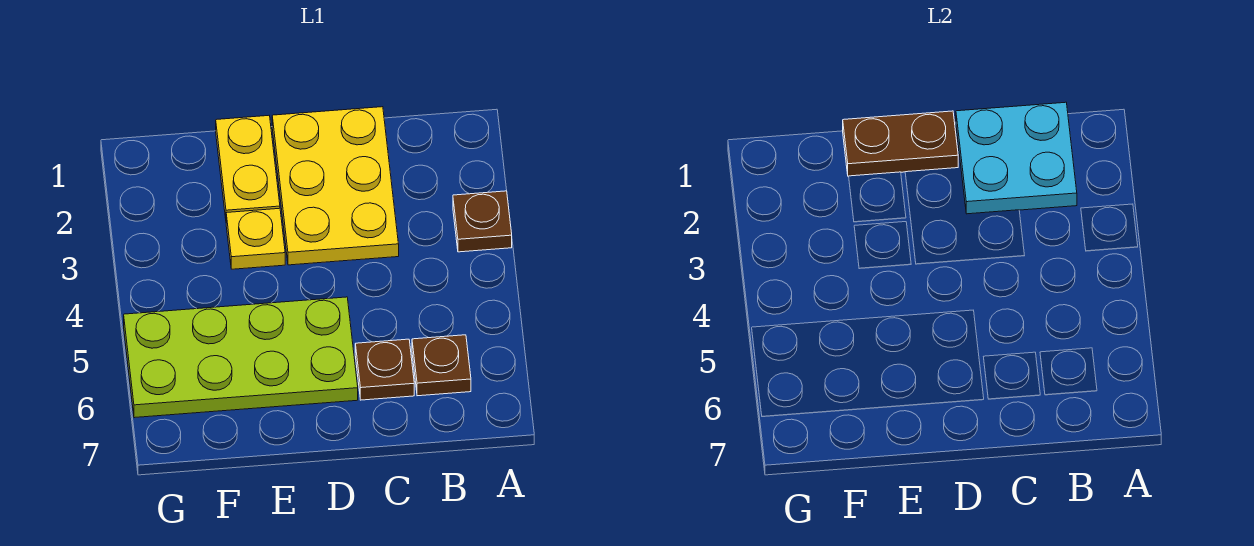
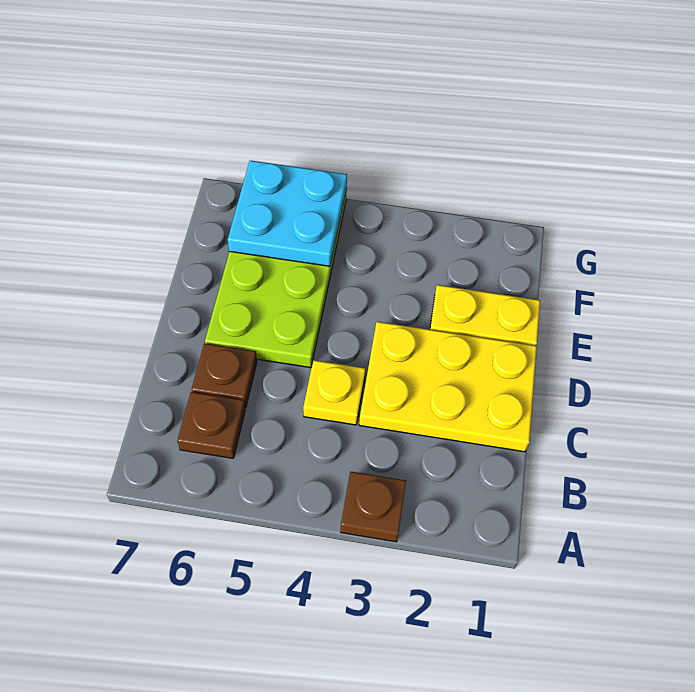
cyan plate B1:C2 level 2 -> cyan plate F5:G6 level 2
brown plate D1:E1 level 2 -> none
yellow plate E3 level 1 -> yellow plate C4 level 1

